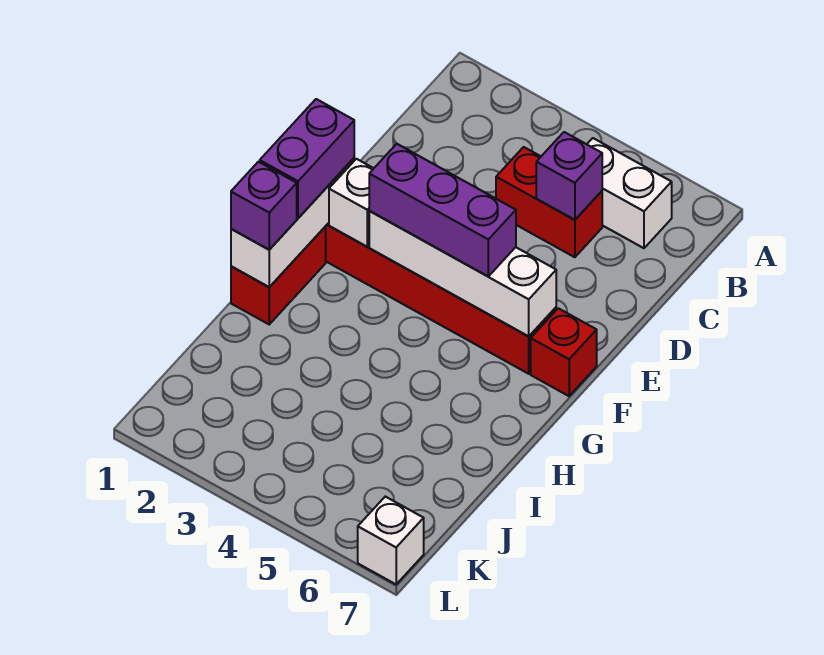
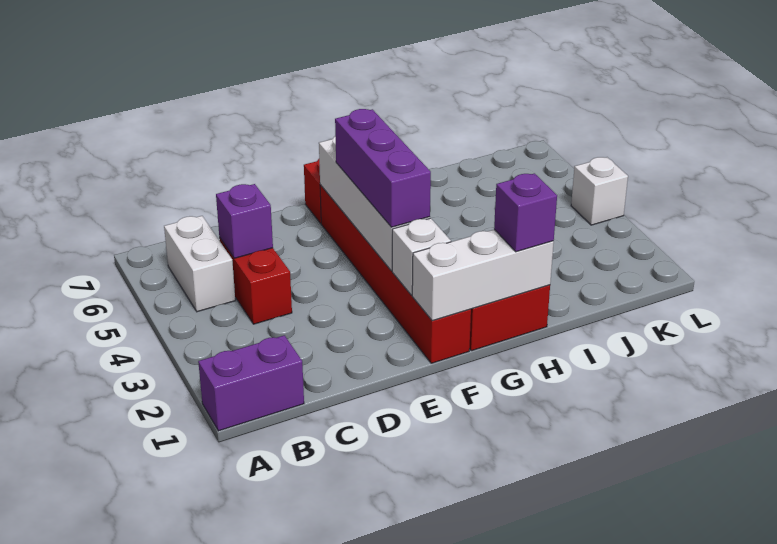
purple brick F1:G1 level 3 -> purple brick A1:B1 level 1
white brick L7 level 1 -> white brick L4 level 1

